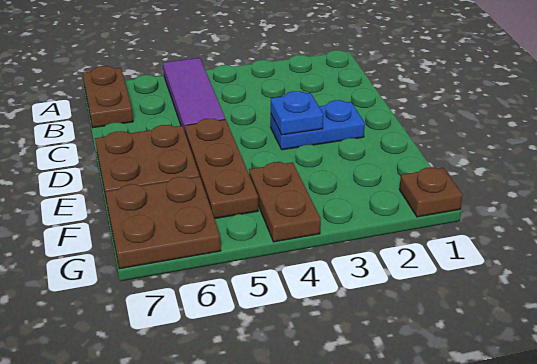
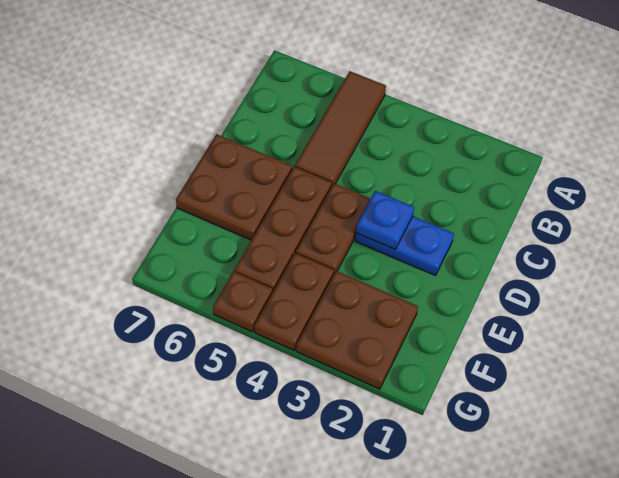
purple tile A5:C5 level 1 -> brown tile A5:C5 level 1
brown plate A7:B7 level 1 -> brown plate D4:E4 level 1
brown plate F6:G7 level 1 -> brown plate F2:G3 level 1
brown plate G1 level 1 -> brown plate G5 level 1

